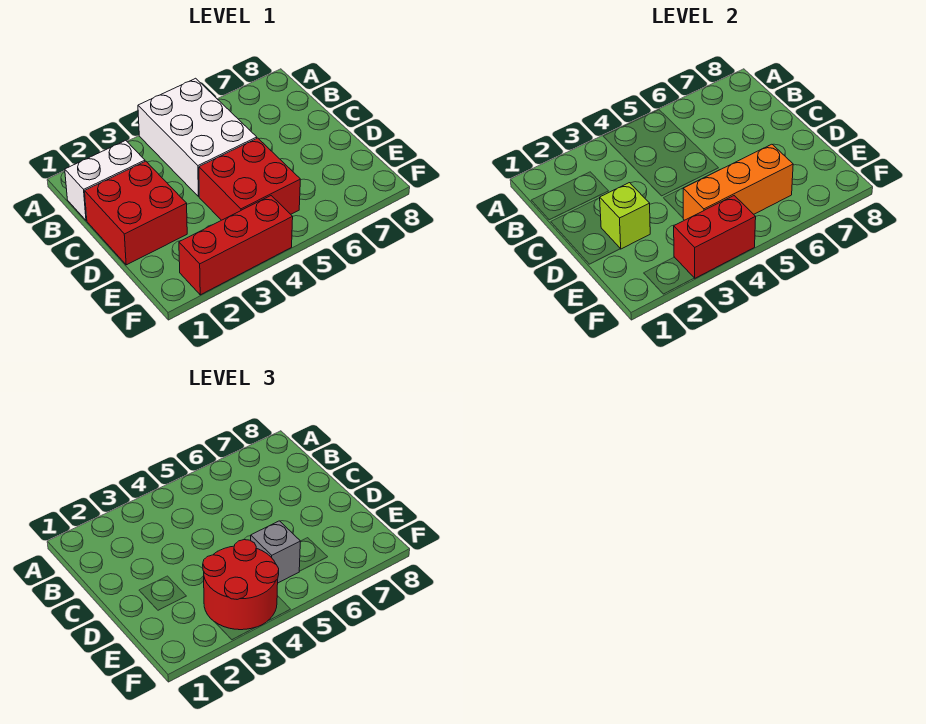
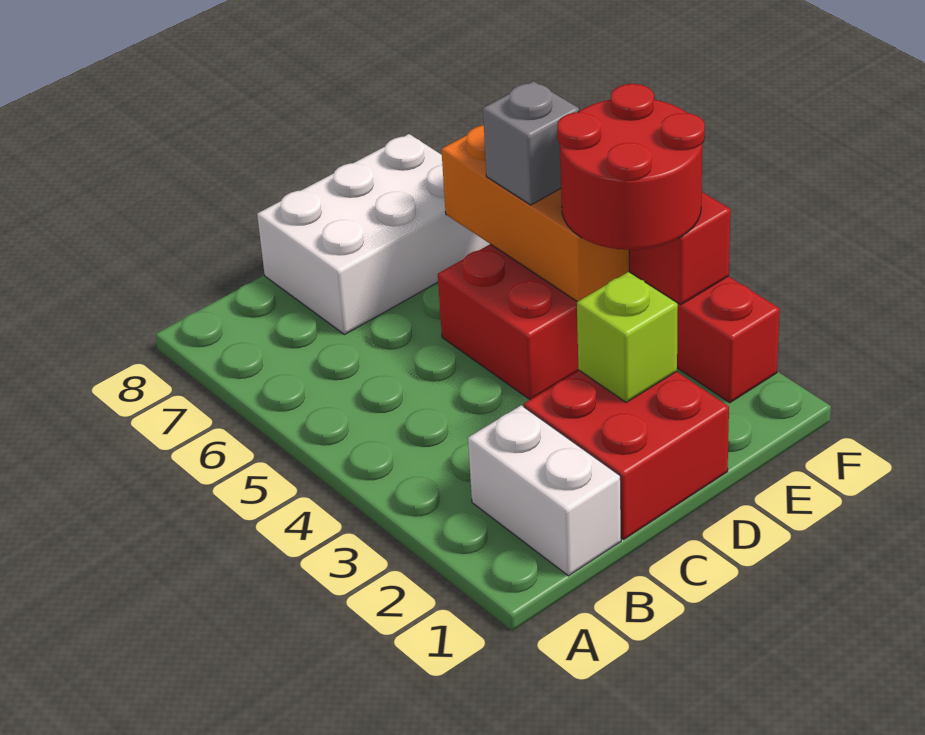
white brick A4:C5 level 1 -> white brick C7:E8 level 1

